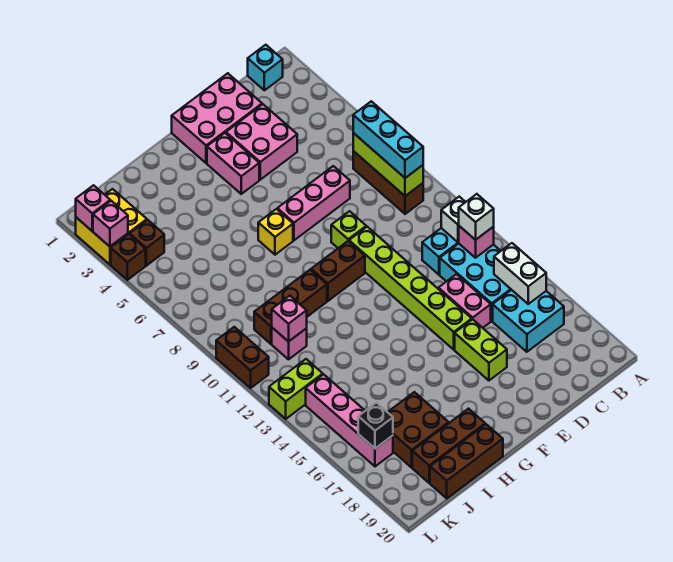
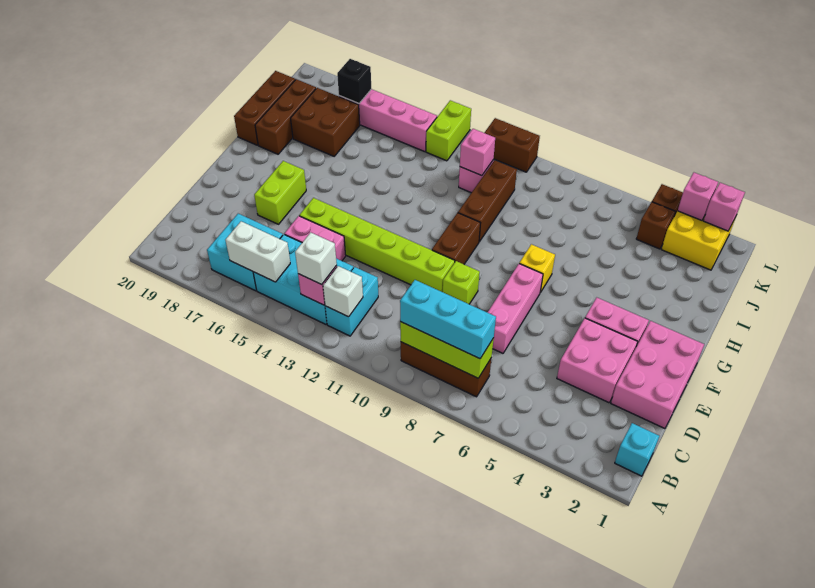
lime brick E16:E17 level 1 -> lime brick E17:F17 level 1

